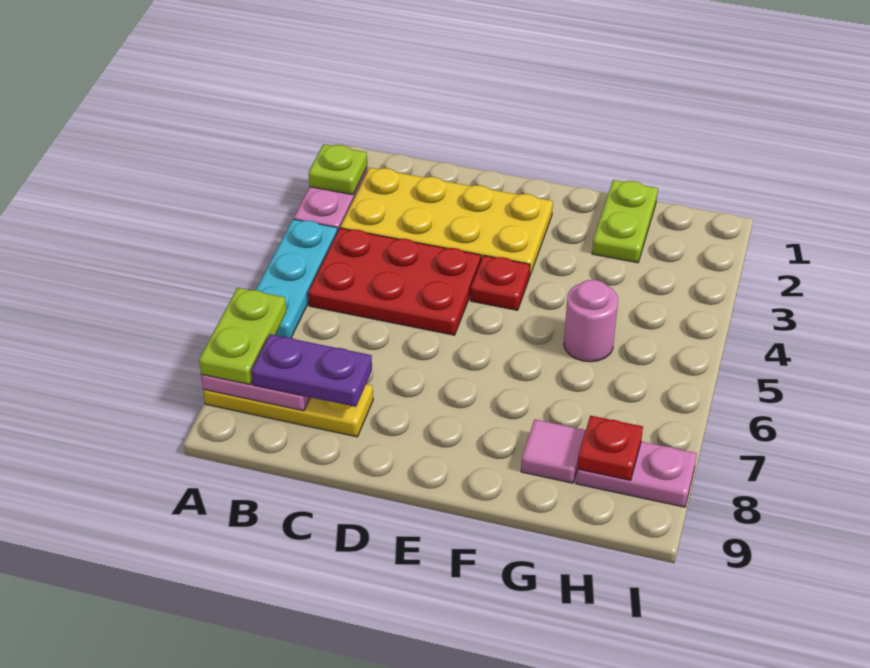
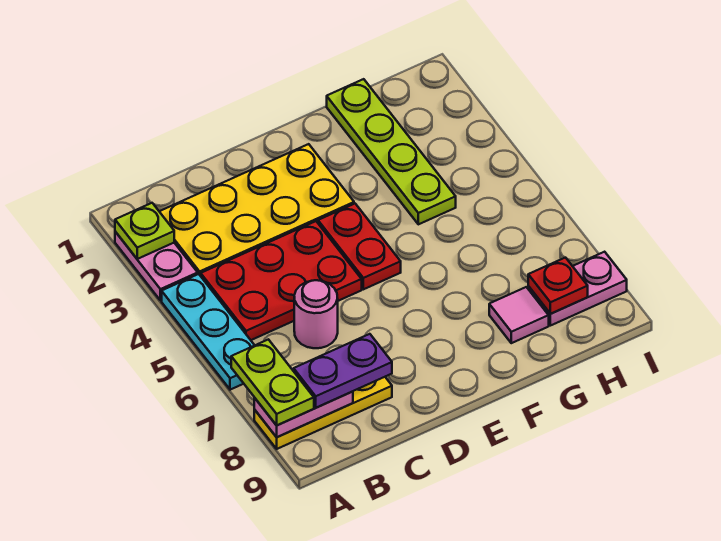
red plate E4 level 1 -> red plate E4:E5 level 1
lime plate G1:G2 level 1 -> lime plate G1:G4 level 1
pink round brick G5 level 1 -> pink round brick C6 level 1

